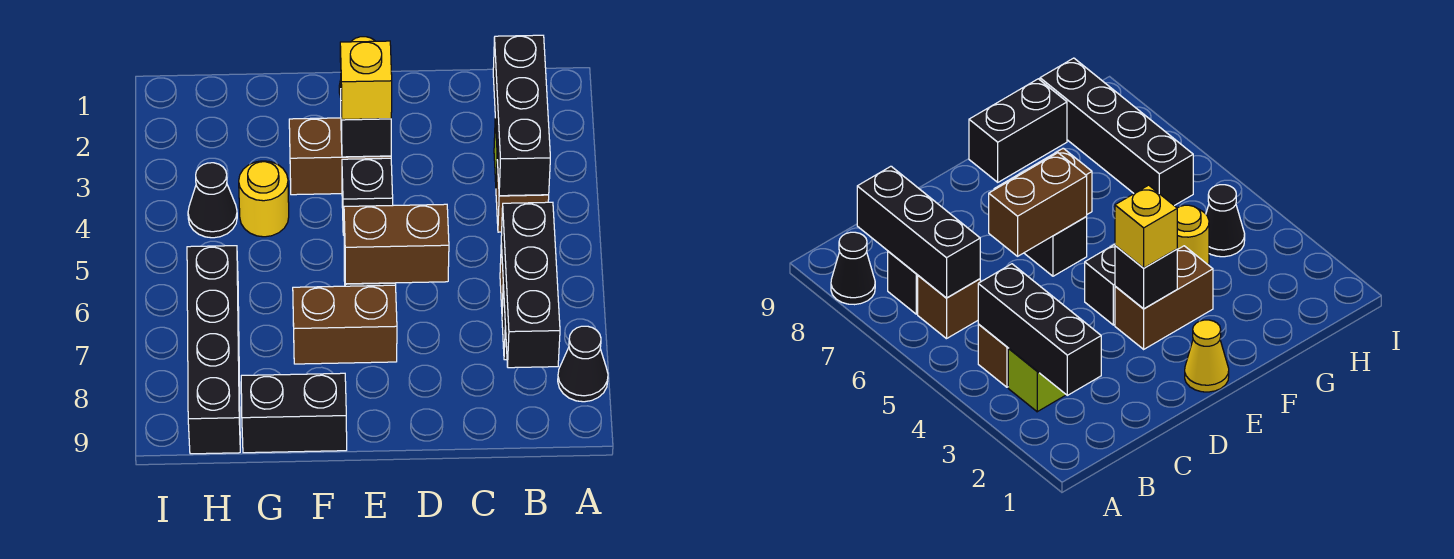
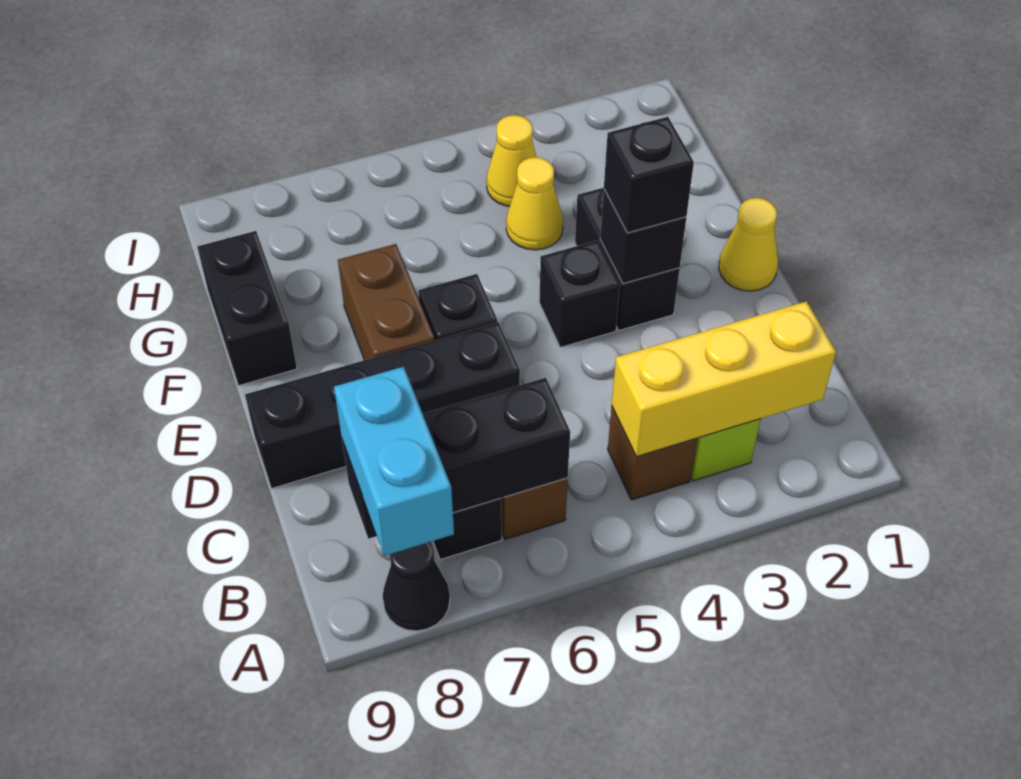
none -> cyan brick A8:B8 level 3
black brick B2:B4 level 2 -> yellow brick B2:B4 level 2
brown brick D6:E6 level 2 -> none
brown brick E3:F3 level 1 -> black brick E3:F3 level 1
yellow brick E3 level 3 -> black brick E3 level 3
yellow round brick G4 level 1 -> yellow cone G4 level 1
black cone H4 level 1 -> yellow cone H4 level 1
black brick H6:H9 level 1 -> black brick D6:D9 level 1

